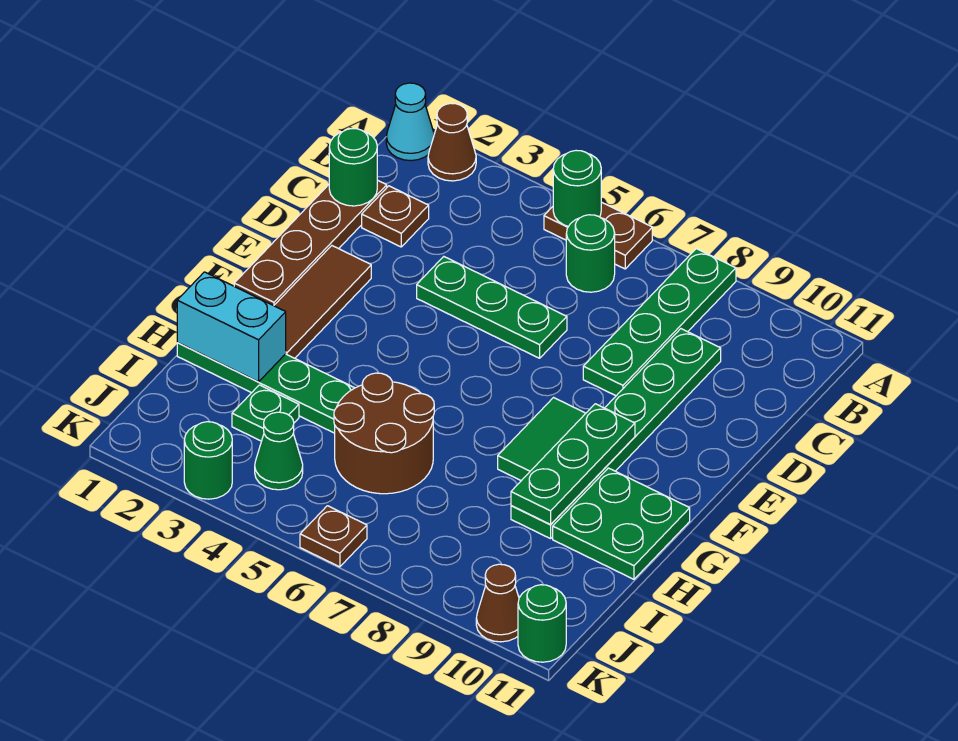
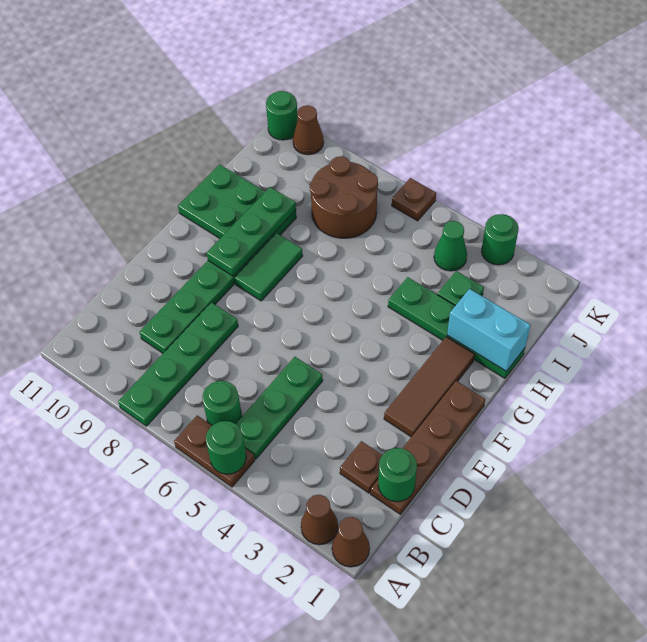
cyan cone A1 level 1 -> brown cone A1 level 1
green plate D4:D6 level 1 -> green plate B5:D5 level 1
brown round brick H5:I6 level 1 -> brown round brick I7:J8 level 1

